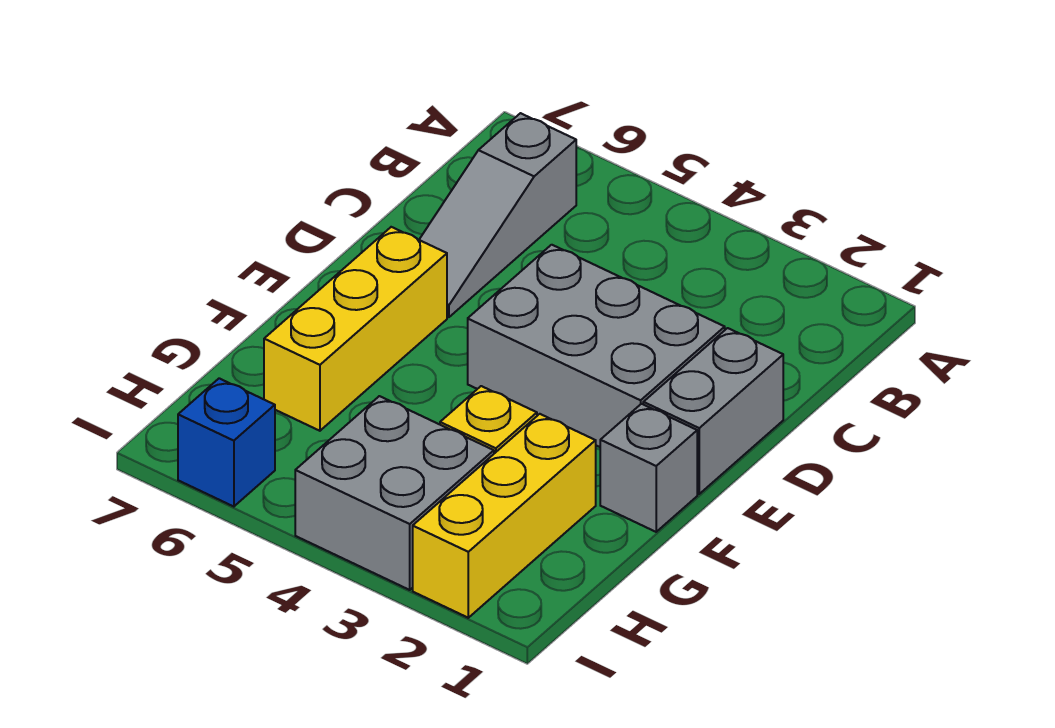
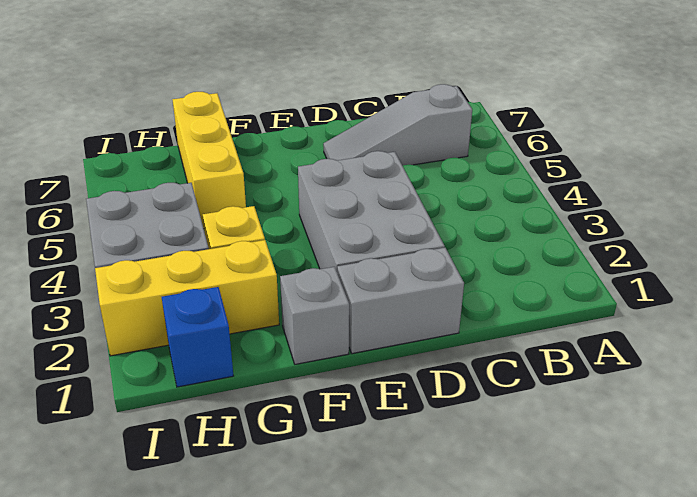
yellow brick E6:G6 level 1 -> yellow brick G5:G7 level 1
blue brick I6 level 1 -> blue brick H1 level 1

